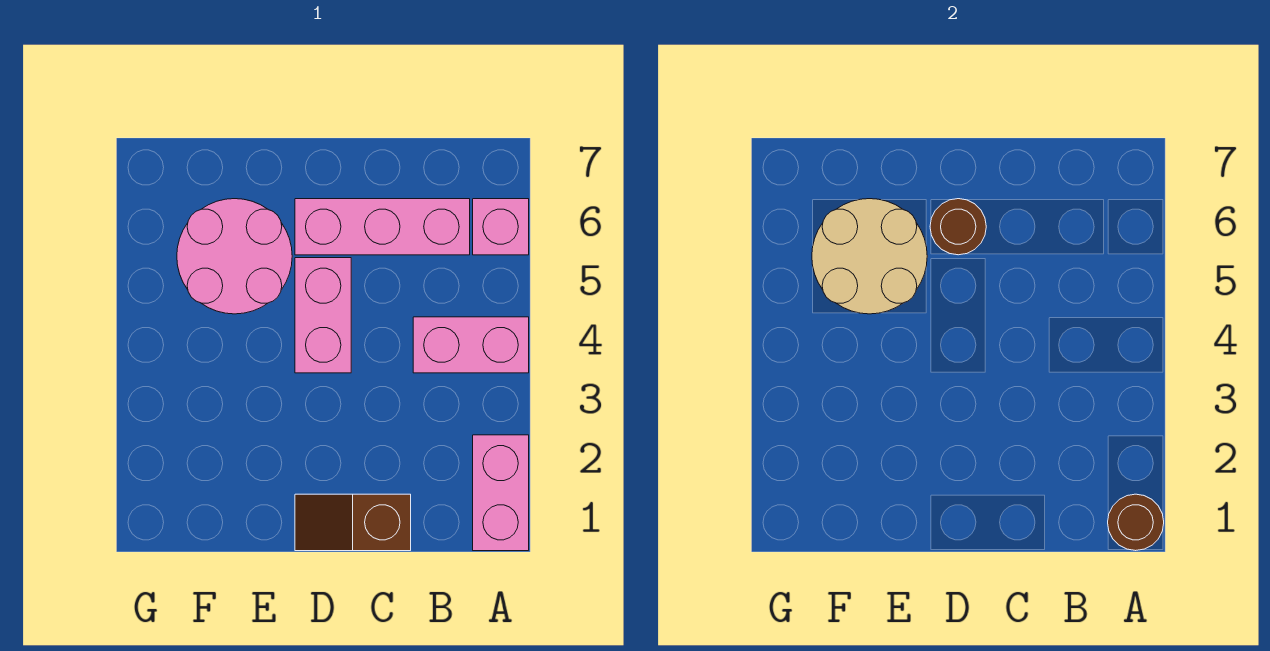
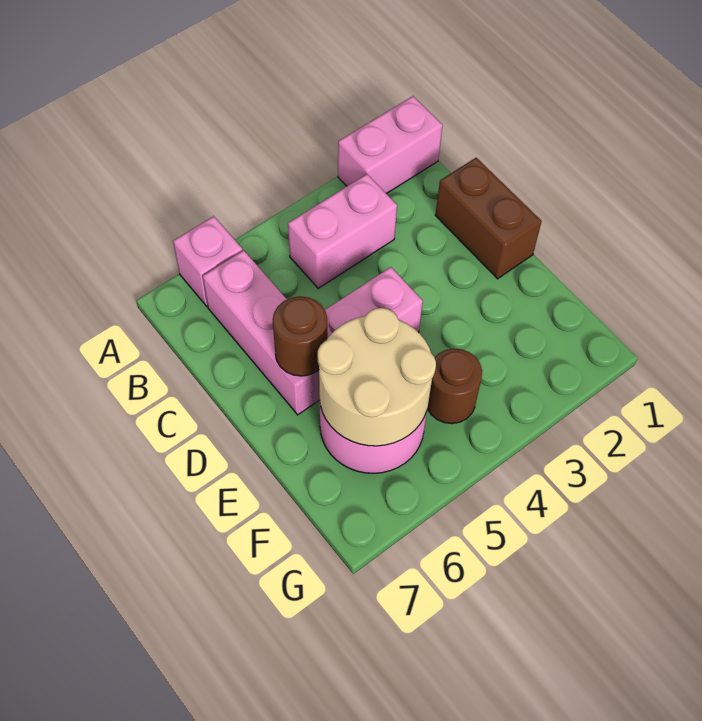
brown round brick A1 level 2 -> brown round brick F4 level 1
pink brick A4:B4 level 1 -> pink brick B3:B4 level 1
brown slope C1:D1 level 1 top C -> brown brick C1:D1 level 1

